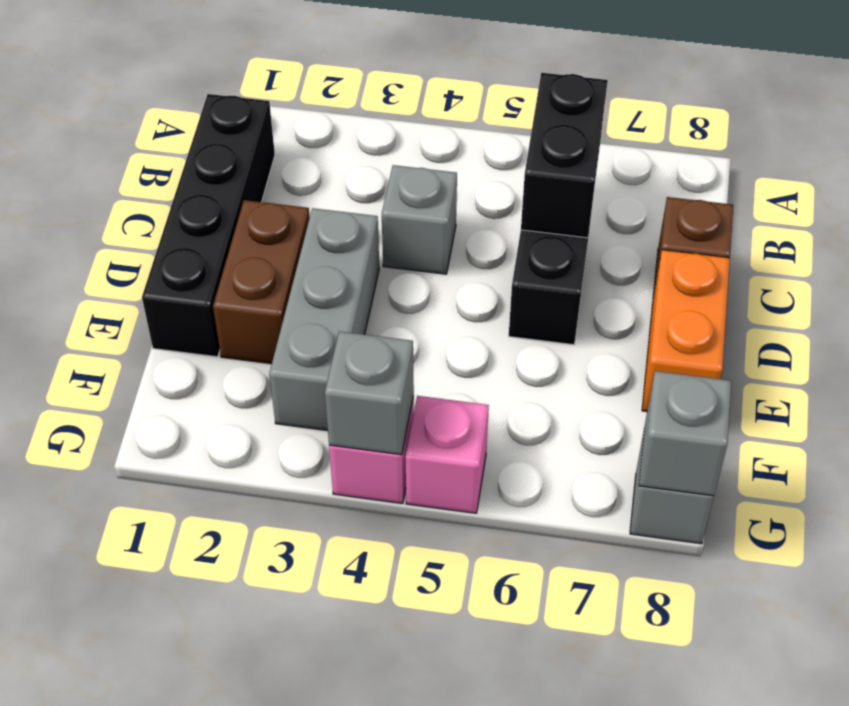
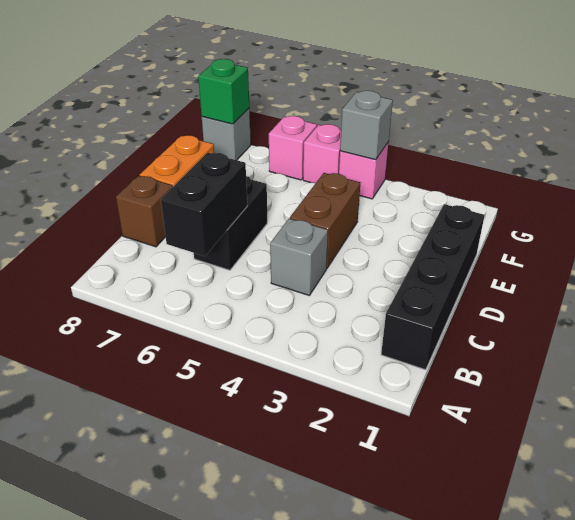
brown brick D2:E2 level 1 -> brown brick D4:E4 level 1
grey brick D3:F3 level 1 -> none
none -> pink brick G6 level 1
grey brick G8 level 2 -> green brick G8 level 2

